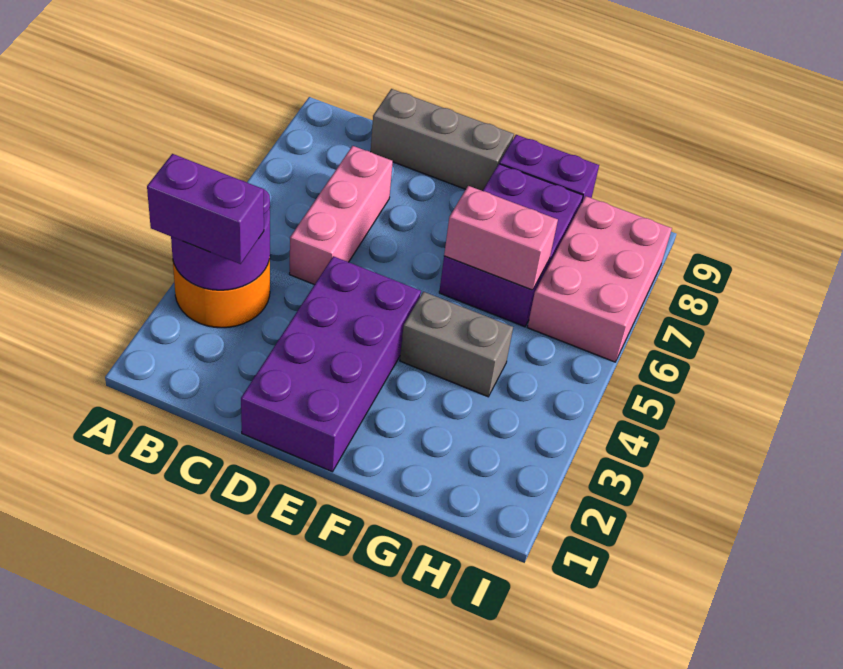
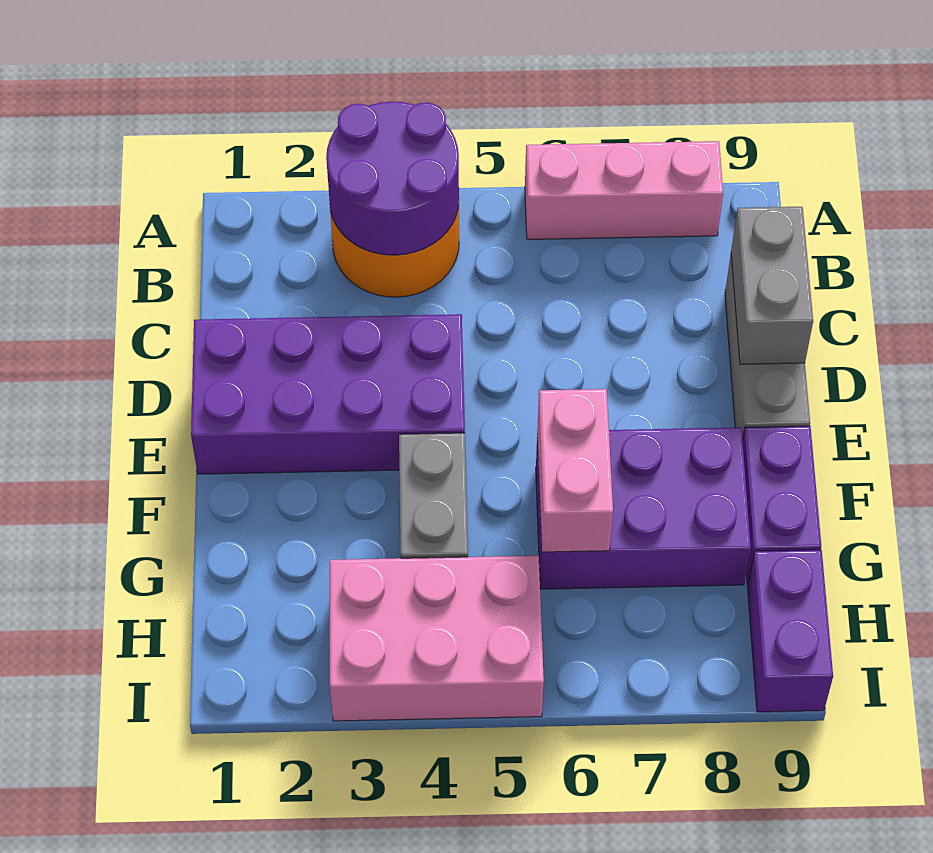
purple brick A3:B3 level 3 -> purple brick H9:I9 level 1
pink brick C5:C7 level 1 -> pink brick A6:A8 level 1
none -> grey brick C9:D9 level 2
pink brick H6:I8 level 1 -> pink brick H3:I5 level 1

